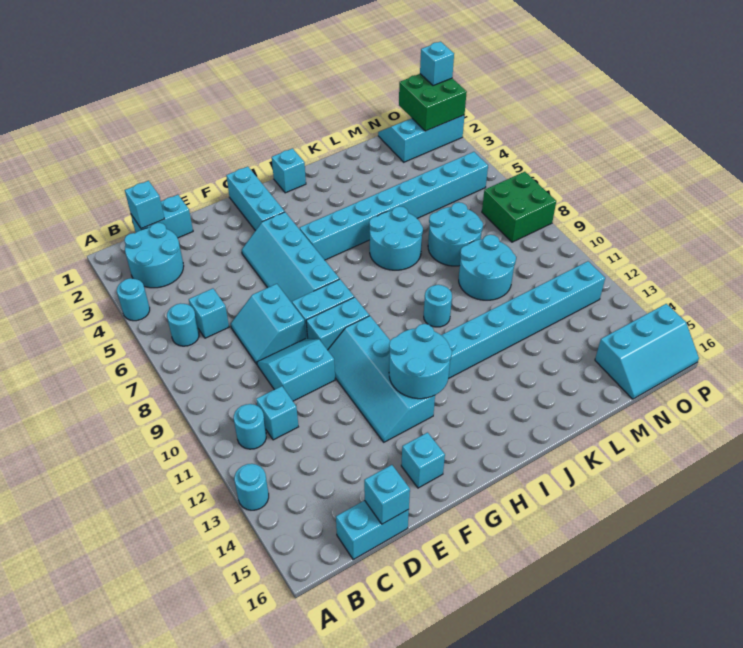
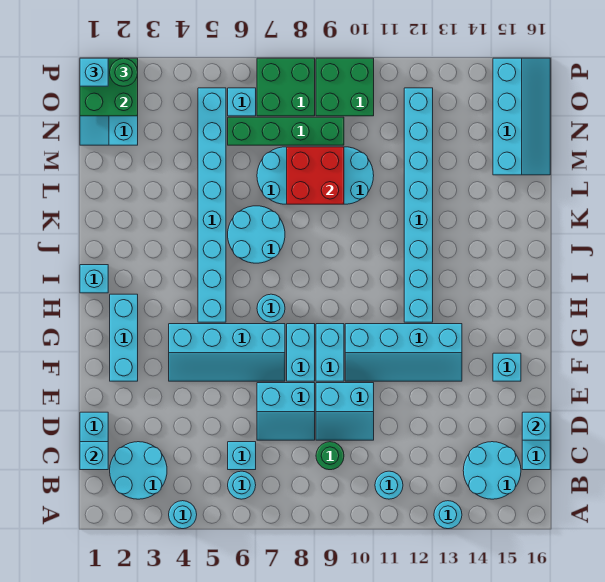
none -> green round brick C9 level 1
cyan brick C11 level 1 -> cyan brick O6 level 1
cyan slope D9:E10 level 1 top 10 -> cyan slope D9:E10 level 1 top E
cyan brick G1:G3 level 1 -> cyan brick F2:H2 level 1
cyan round brick G12:H13 level 2 -> cyan round brick B14:C15 level 1
cyan round brick J10 level 1 -> cyan round brick H7 level 1
none -> red brick L8:M9 level 2
none -> green brick N6:N9 level 1
cyan slope N15:P16 level 1 top 15 -> cyan slope M15:P16 level 1 top 15
none -> green brick O9:P10 level 1
none -> green round brick P2 level 3

